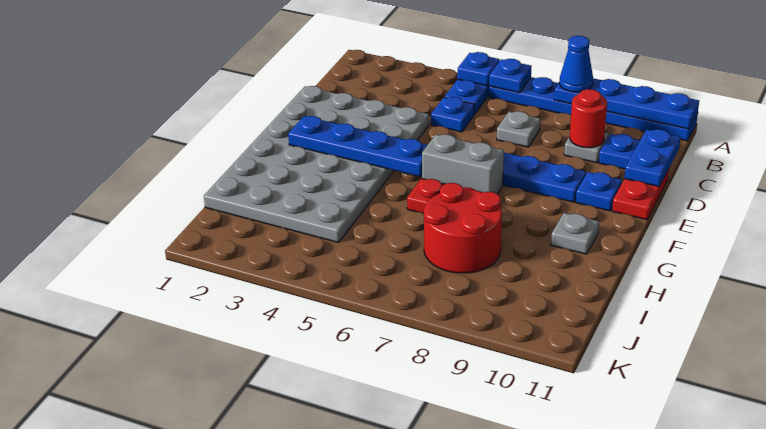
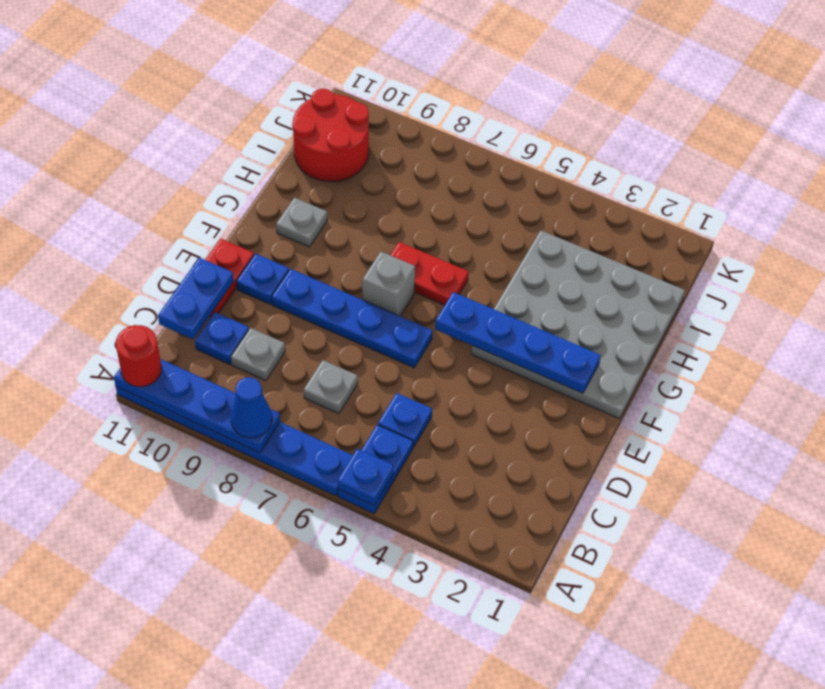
blue plate A6 level 2 -> none
red round brick C9 level 2 -> red round brick A11 level 3
grey plate D1:I4 level 1 -> grey plate F1:I4 level 1
grey brick F6:F7 level 1 -> grey brick F7 level 1
red round brick H7:I8 level 1 -> red round brick I10:J11 level 1

